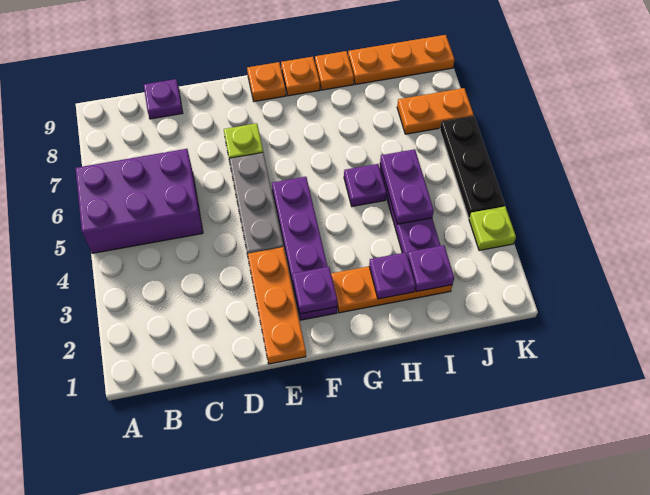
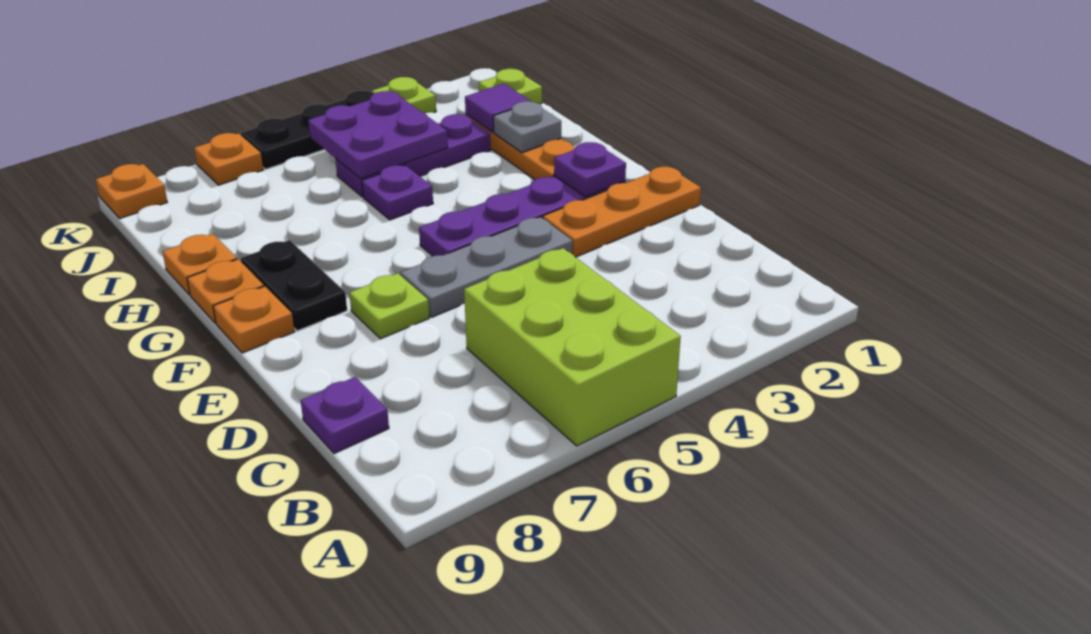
purple brick A5:C6 level 1 -> lime brick A5:C6 level 1
none -> black plate F8:G8 level 1
purple plate H2 level 2 -> grey plate H2 level 2
purple plate I2 level 2 -> purple tile I2 level 2
purple plate I4:I5 level 2 -> purple plate I4:J5 level 2
orange plate I9:K9 level 1 -> orange plate K9 level 1
none -> lime plate J1 level 1
orange plate J7:K7 level 1 -> orange plate K7 level 1

